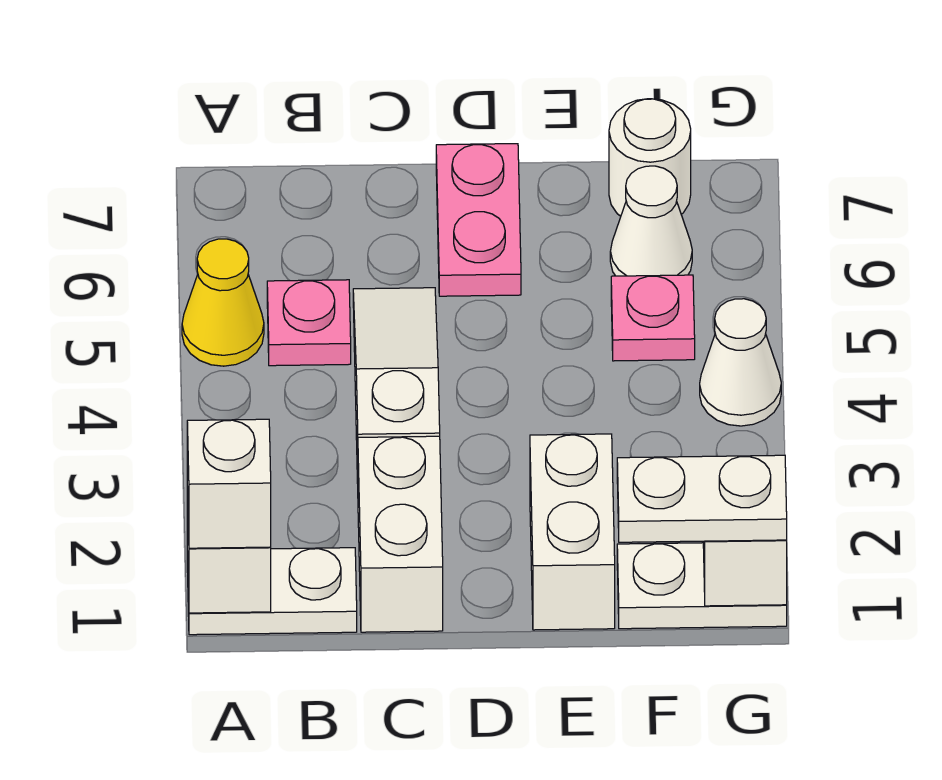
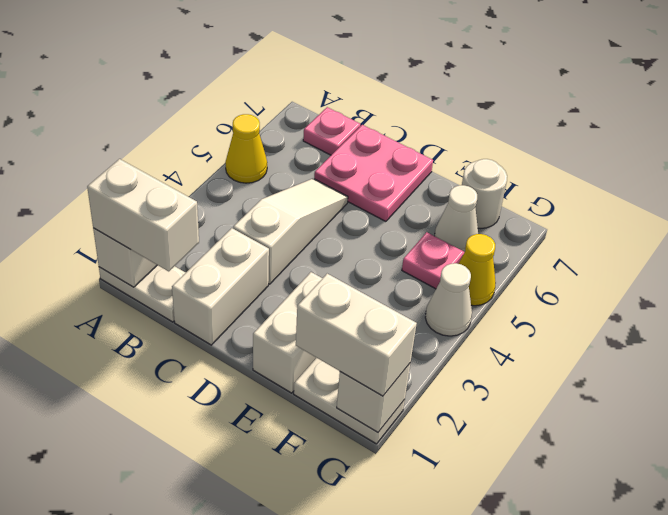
white brick A1 level 3 -> white brick A1:B1 level 3
pink plate B5 level 1 -> pink plate B7 level 1
pink plate D6:D7 level 1 -> pink plate C6:D7 level 1
white plate F1:G1 level 3 -> white brick F1:G1 level 3
none -> yellow cone G5 level 1

